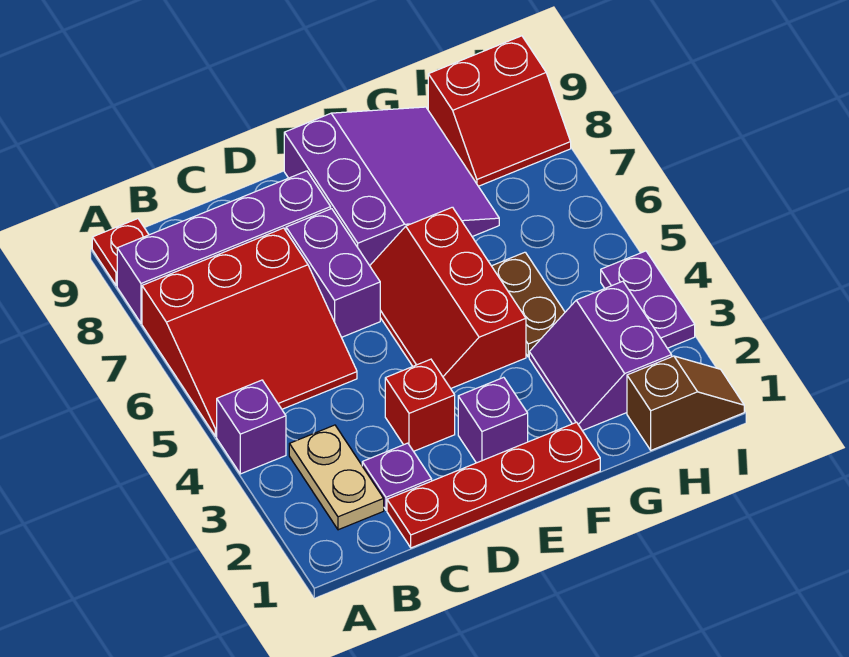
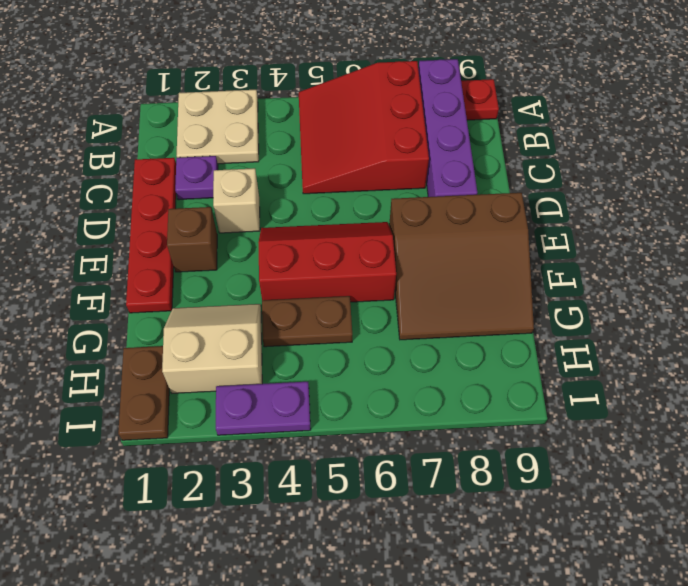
purple brick A4 level 1 -> none
tan plate B2:B3 level 1 -> tan plate A2:B3 level 1
red brick D3 level 1 -> tan brick D3 level 1
purple brick D6:D7 level 1 -> none
purple brick E2 level 1 -> brown brick E2 level 1
purple slope E7:G9 level 1 top E -> brown slope E7:G9 level 1 top E
purple slope G2:H3 level 1 top H -> tan slope G2:H3 level 1 top H
brown slope H1:I1 level 1 top H -> brown plate H1:I1 level 1
red slope H8:I9 level 1 top 9 -> none

